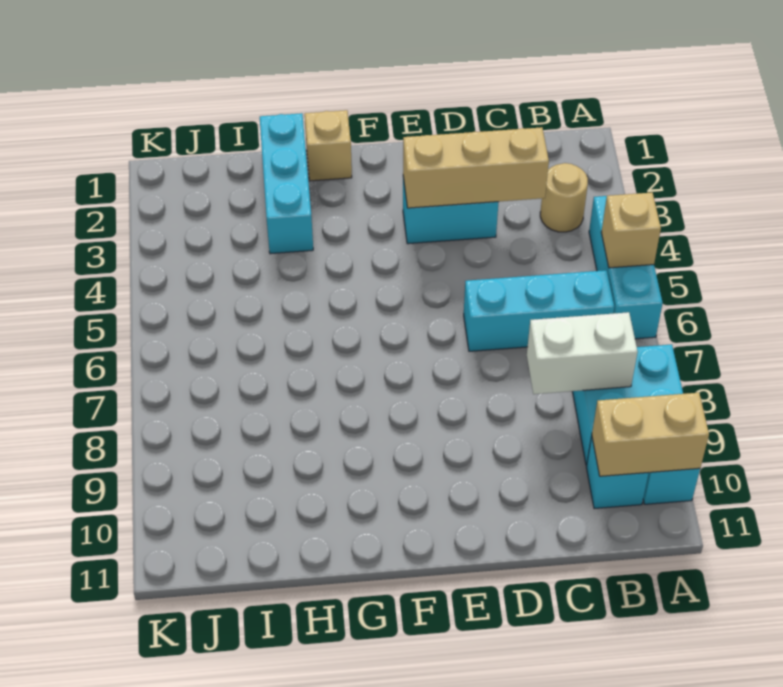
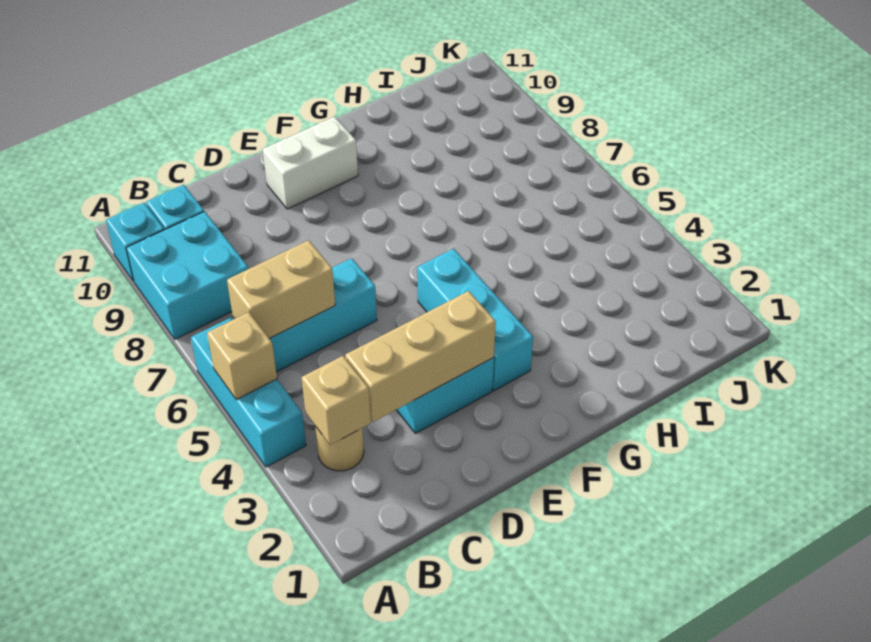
tan brick A10:B10 level 2 -> tan brick B6:C6 level 2
white brick B8:C8 level 2 -> white brick E10:F10 level 1
tan brick G1 level 1 -> tan brick B3 level 2
cyan brick H1:H3 level 1 -> cyan brick F3:F5 level 1

